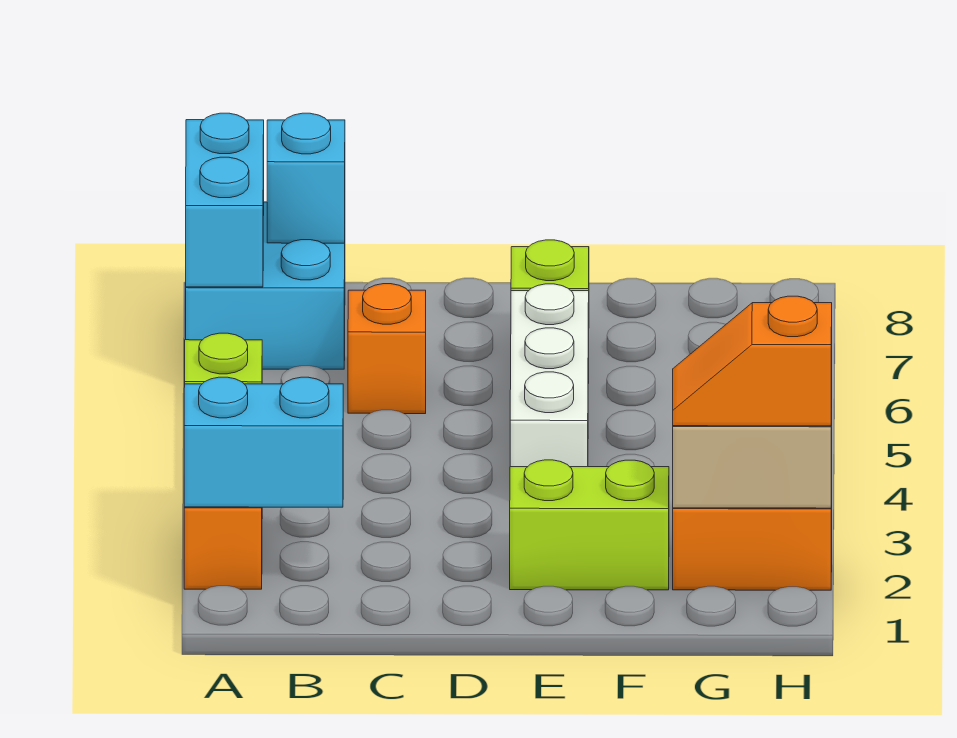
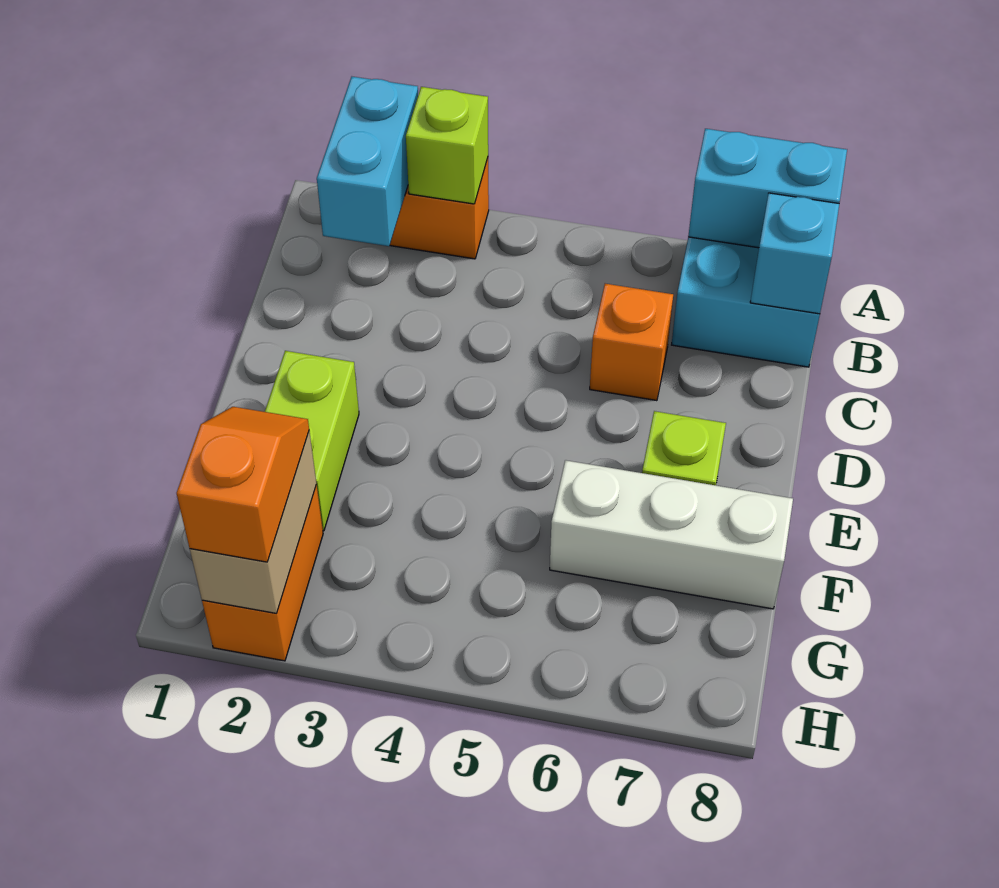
white brick E4:E6 level 1 -> white brick F6:F8 level 1

